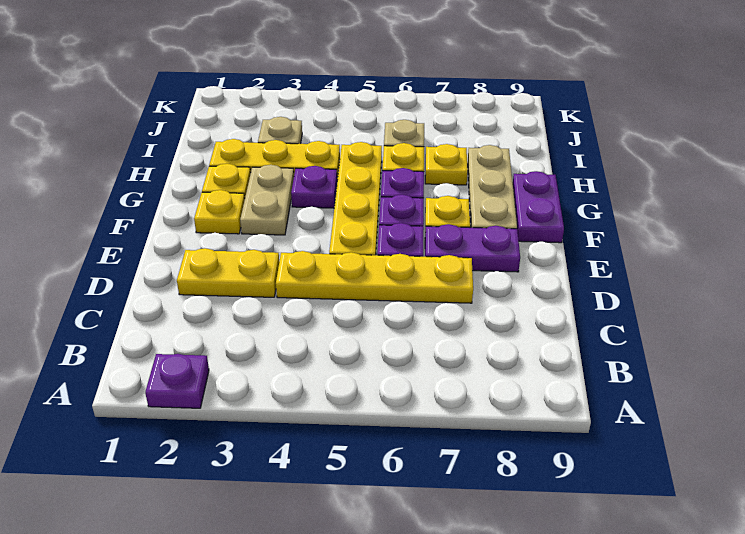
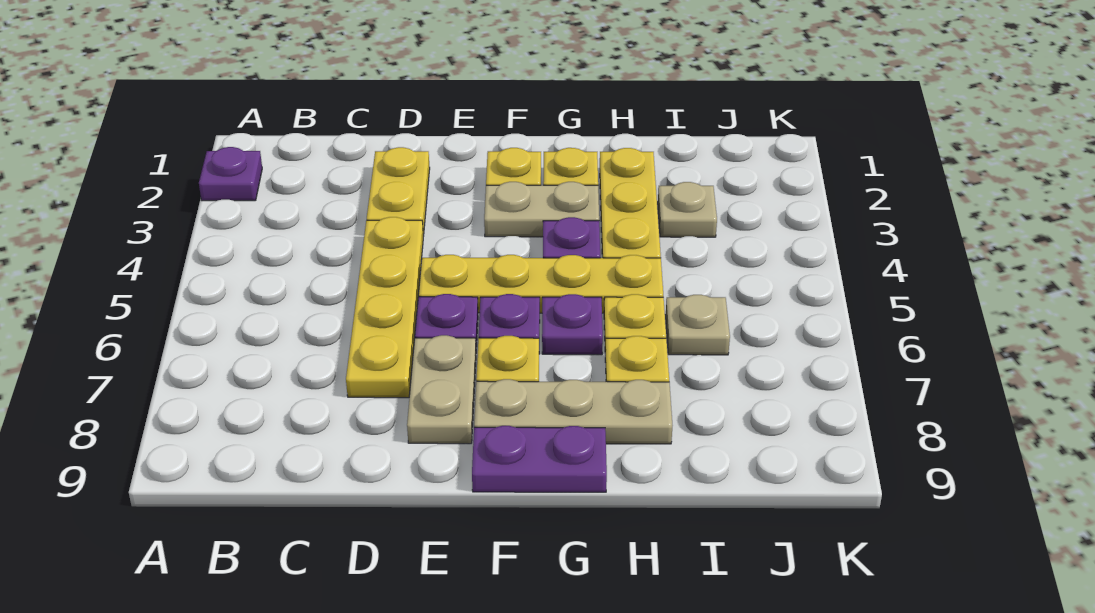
purple plate E7:E8 level 1 -> tan plate E7:E8 level 1

